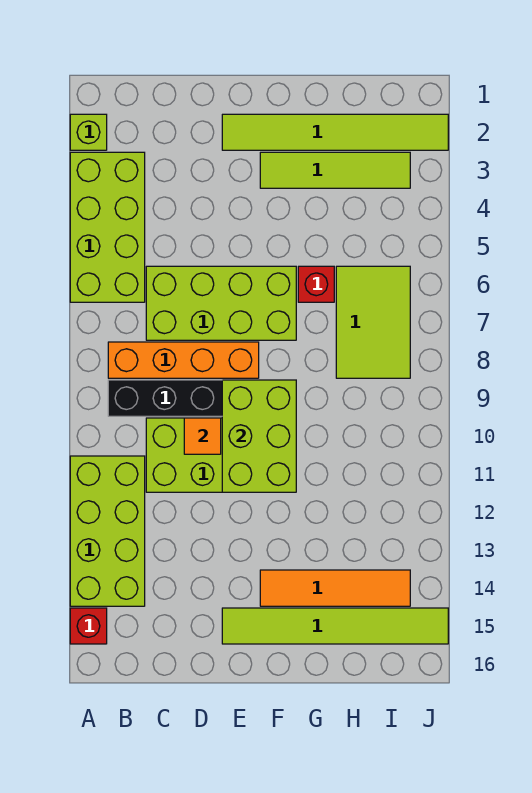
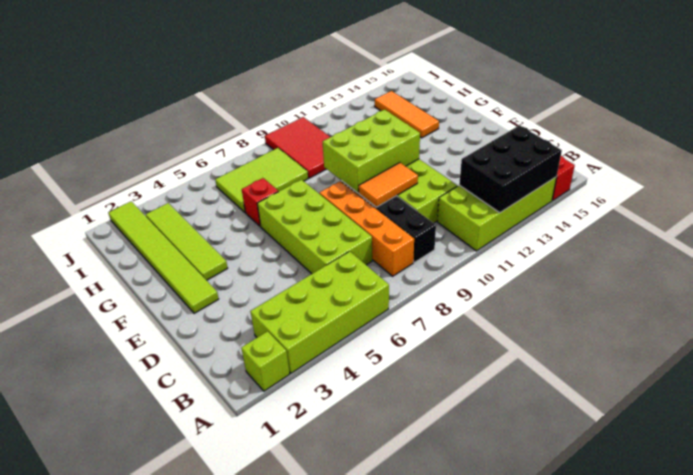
none -> black brick A12:B14 level 2
orange tile D10 level 2 -> orange tile D9:D10 level 2
lime tile E15:J15 level 1 -> none
orange tile F14:I14 level 1 -> orange tile G14:I14 level 1
none -> red tile H9:J10 level 1

